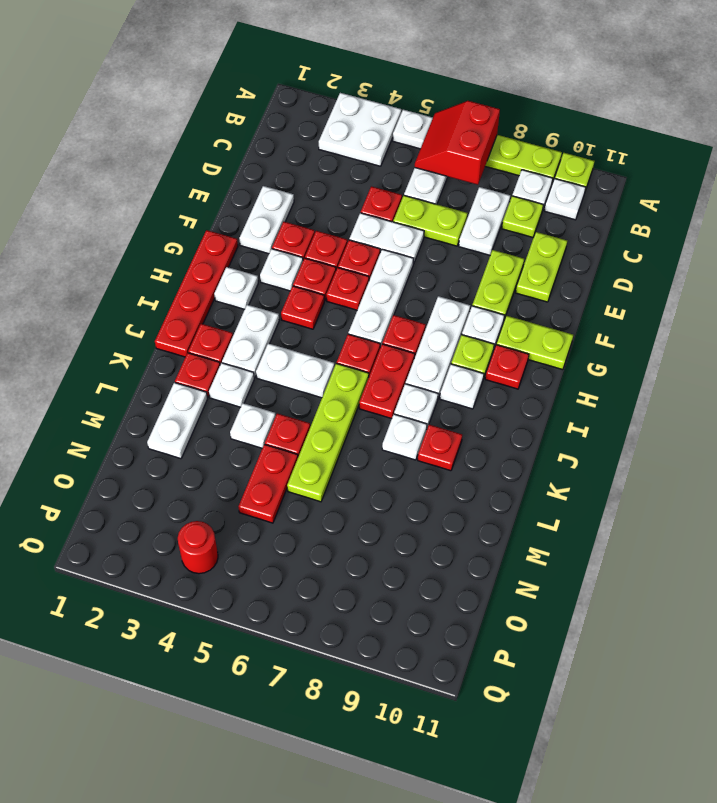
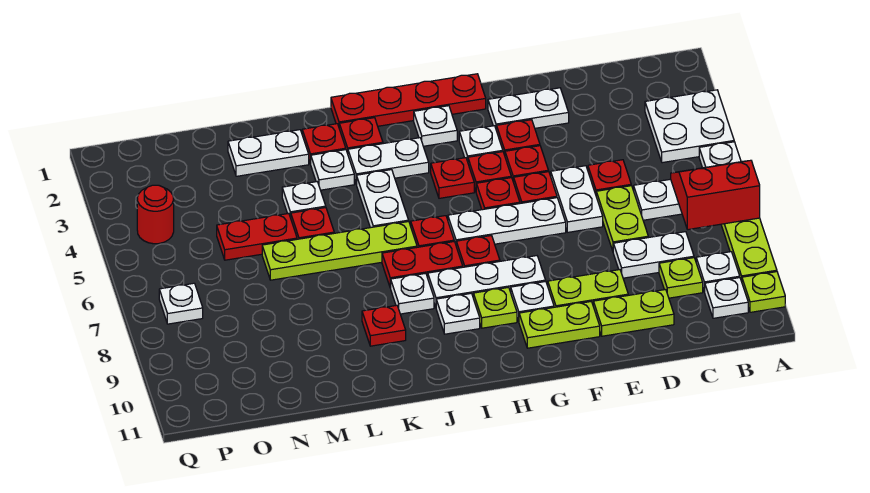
lime plate G10:G11 level 1 -> lime plate F10:G10 level 1
red plate H10 level 1 -> none
white plate K8 level 1 -> white plate P7 level 1

